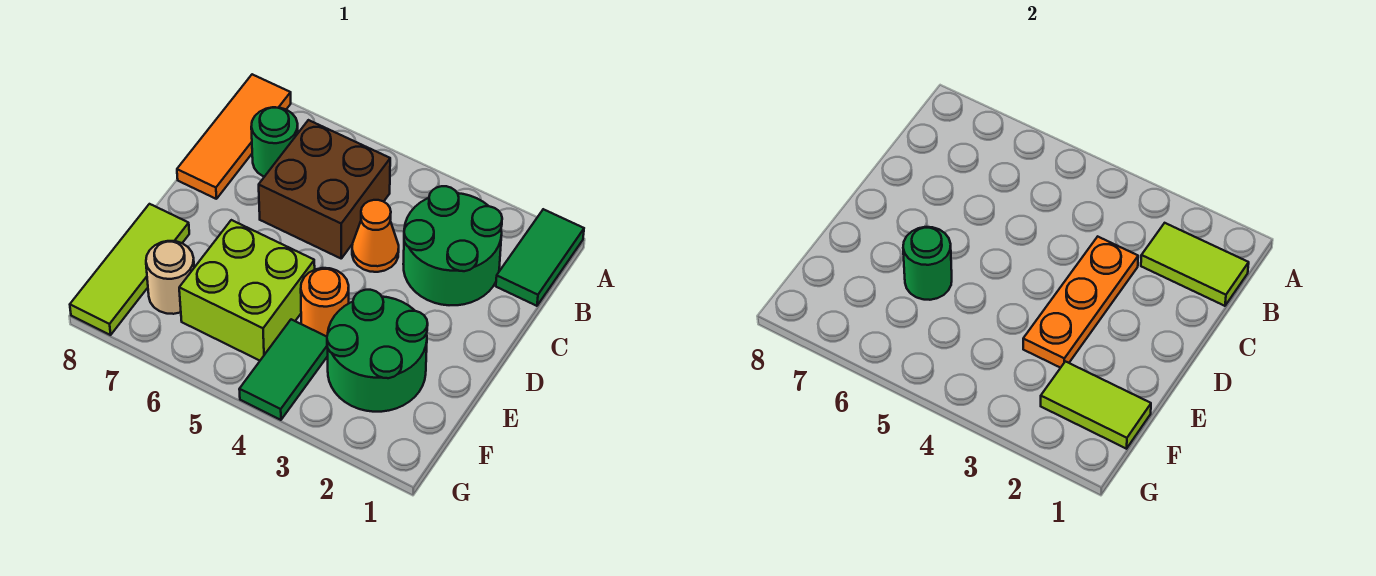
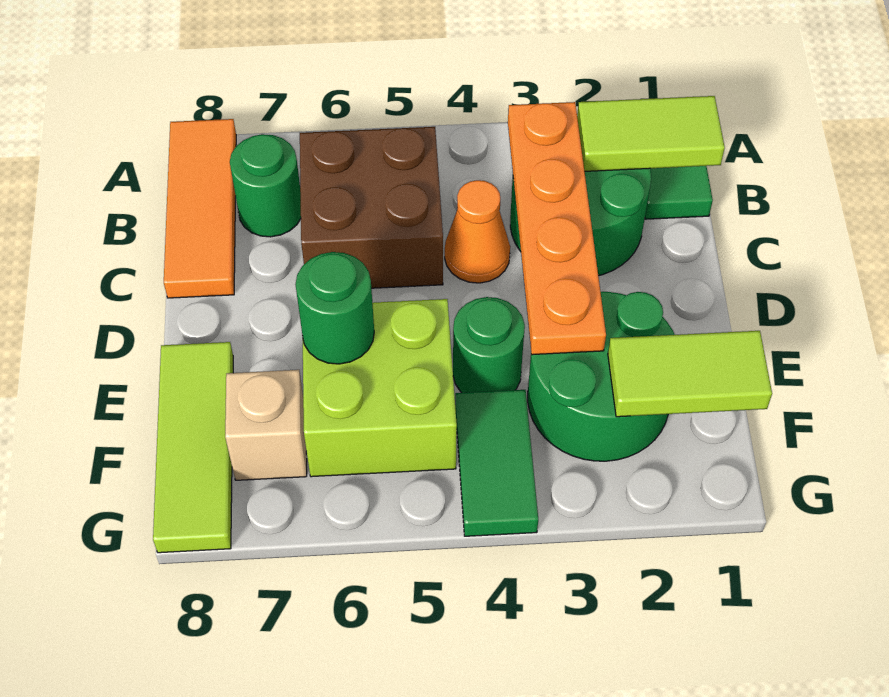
orange plate C3:E3 level 2 -> orange plate B3:E3 level 2
orange round brick E4 level 1 -> green round brick E4 level 1
tan round brick F7 level 1 -> tan brick F7 level 1

